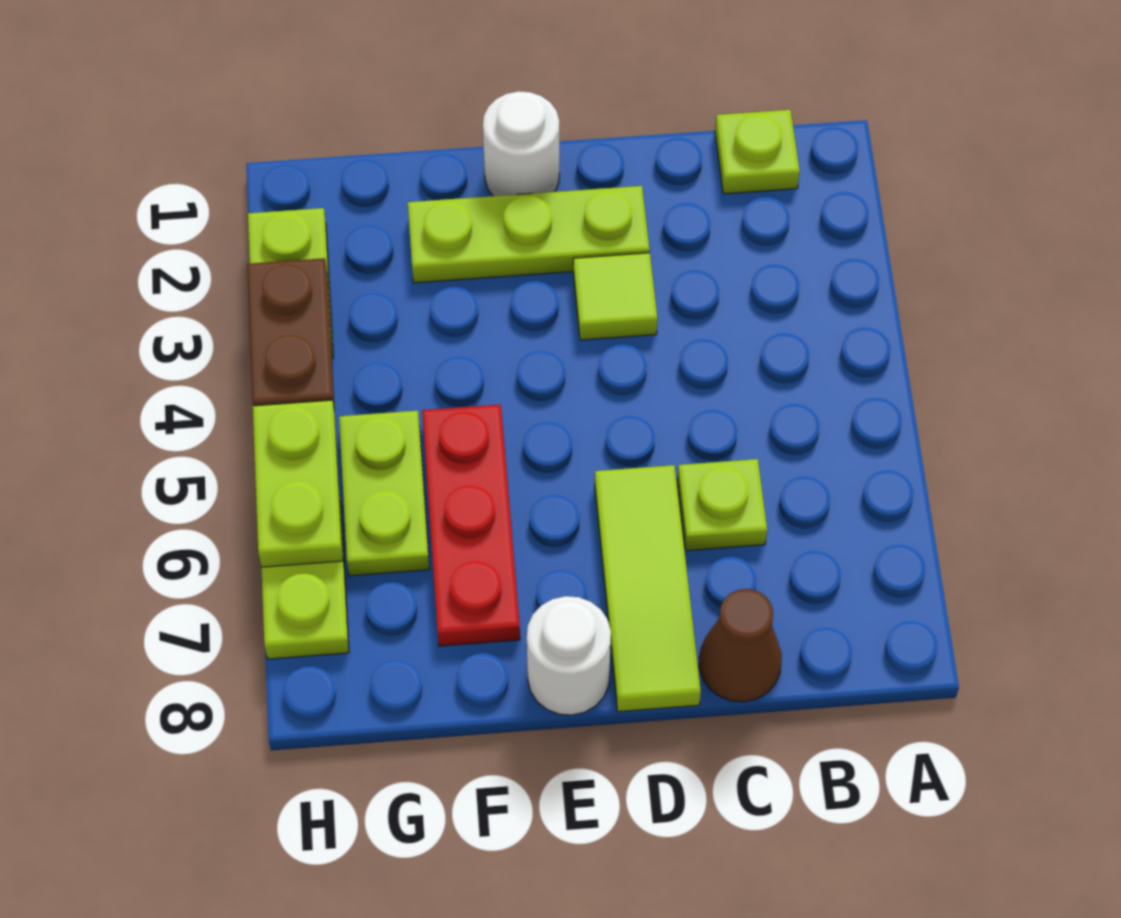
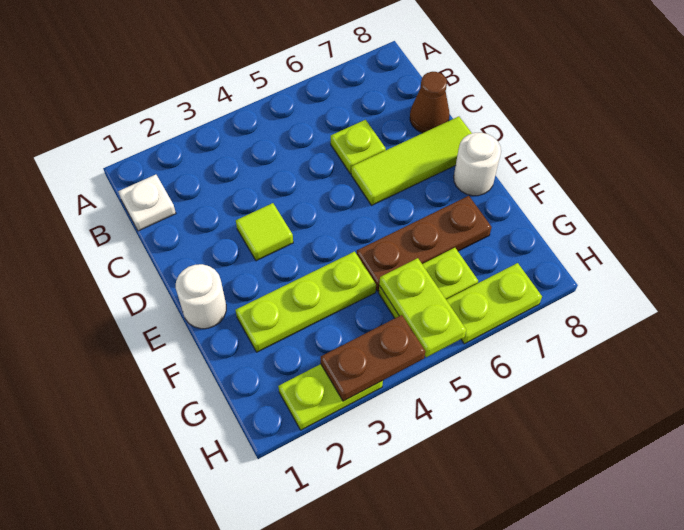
lime plate B1 level 1 -> white plate B1 level 1
lime plate D2:F2 level 1 -> lime plate F2:F4 level 1
red plate F5:F7 level 1 -> brown plate F5:F7 level 1
lime plate H5:H6 level 2 -> lime plate G5:H5 level 2

